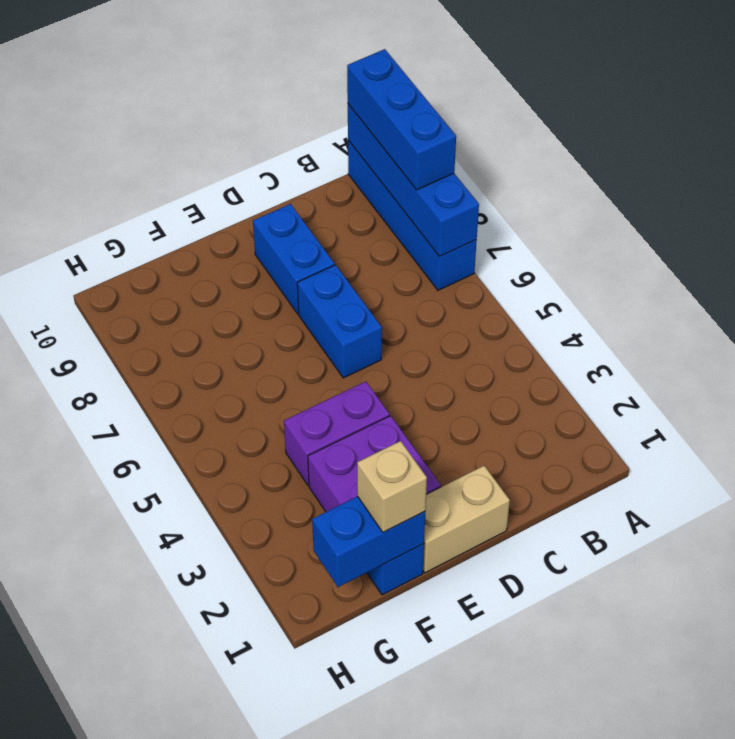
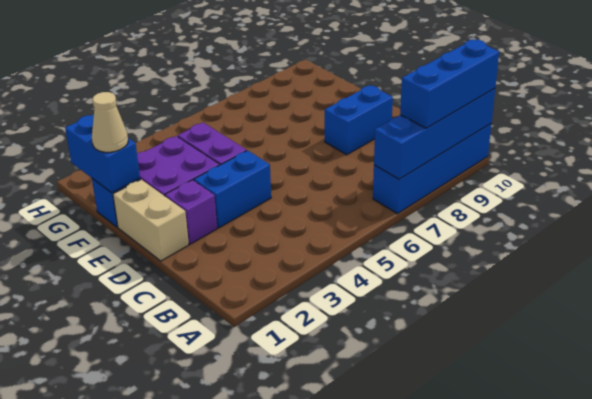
none -> purple brick D2 level 1
blue brick D6:D7 level 1 -> blue brick D3:D4 level 1
tan brick F1 level 3 -> tan cone F1 level 3

